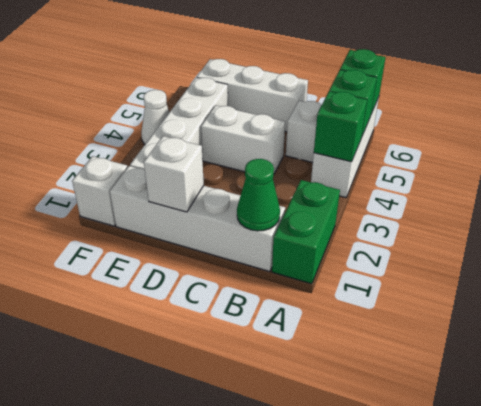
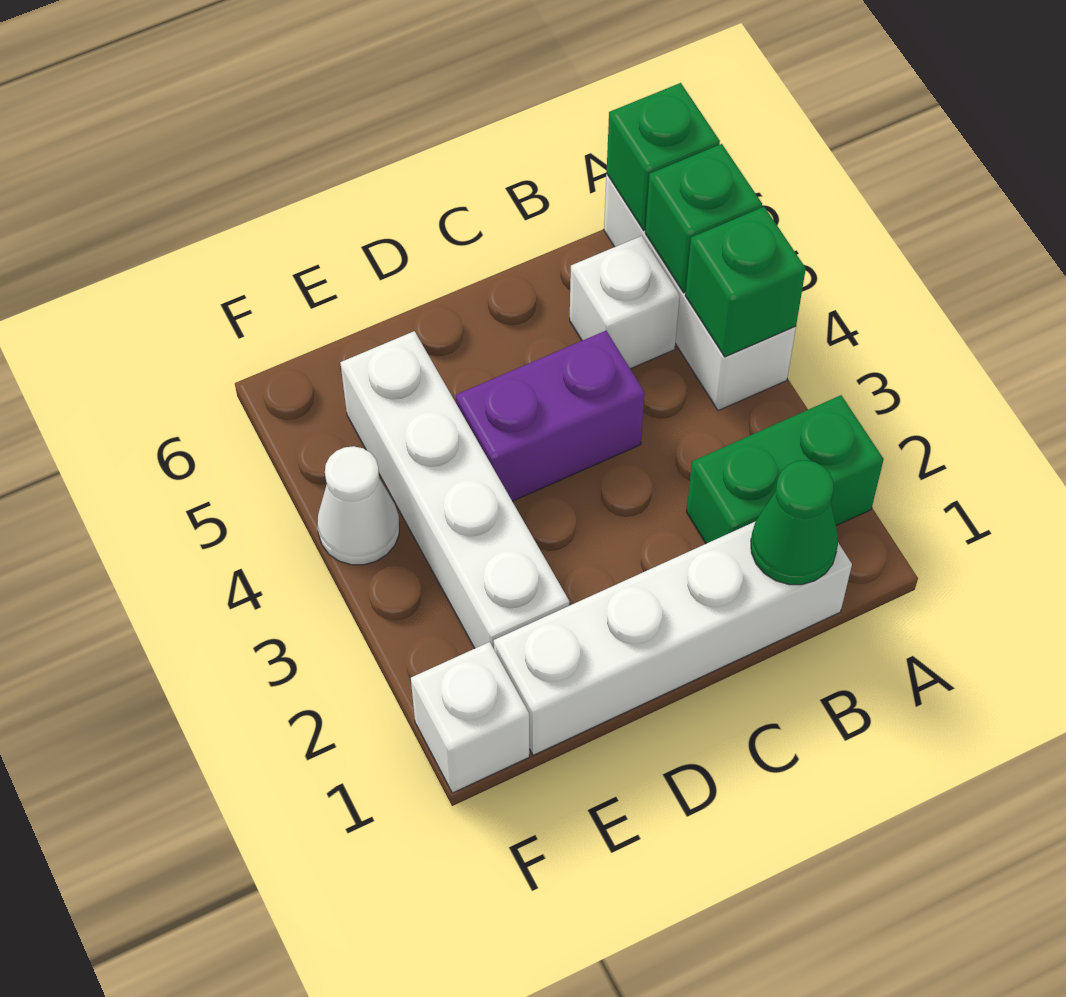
green brick A1:A2 level 1 -> green brick A2:B2 level 1
white brick C4:D4 level 1 -> purple brick C4:D4 level 1
white brick C6:E6 level 1 -> none
white brick D1 level 2 -> none

